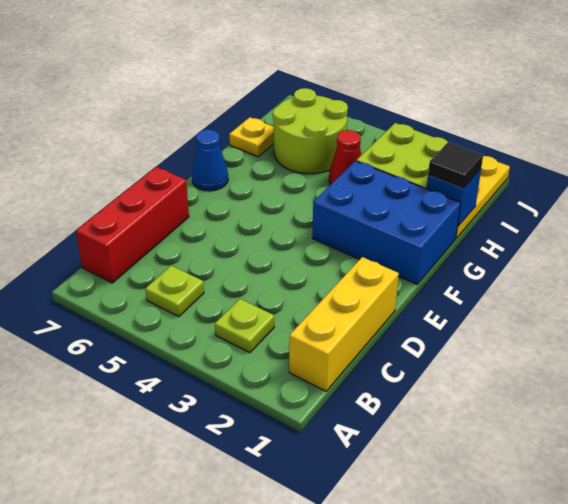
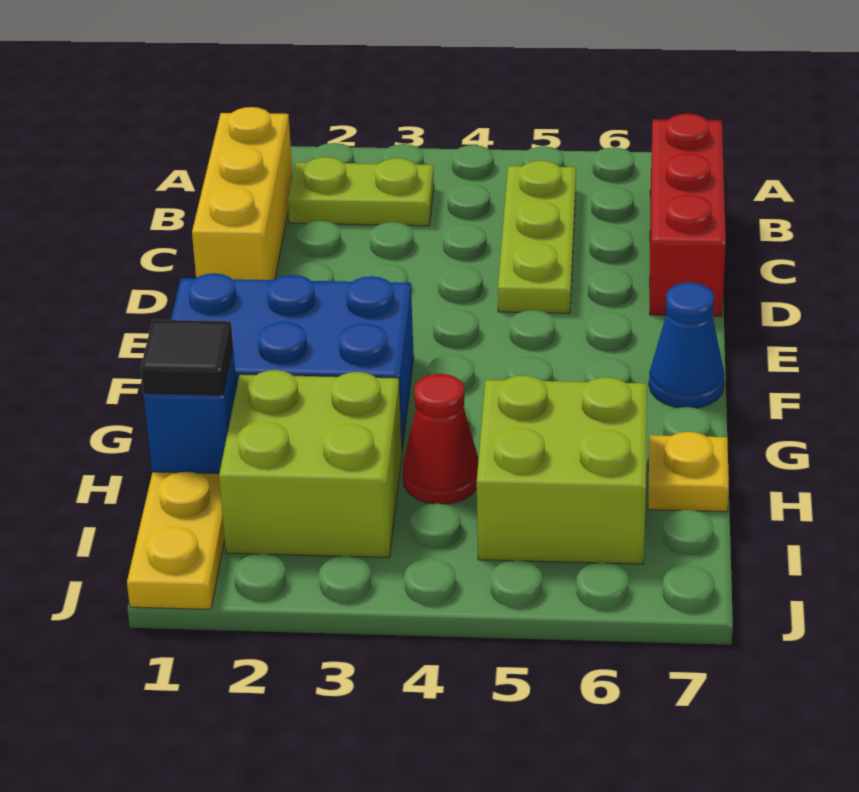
lime plate B3 level 1 -> lime plate B2:B3 level 1
lime plate B5 level 1 -> lime plate B5:D5 level 1
lime round brick H5:I6 level 1 -> lime brick H5:I6 level 1

